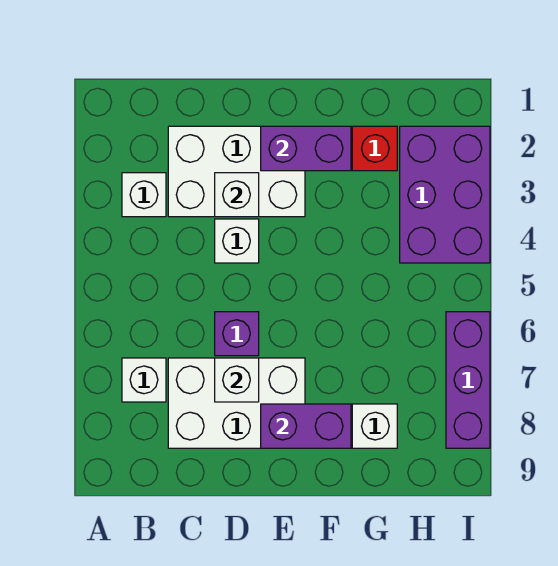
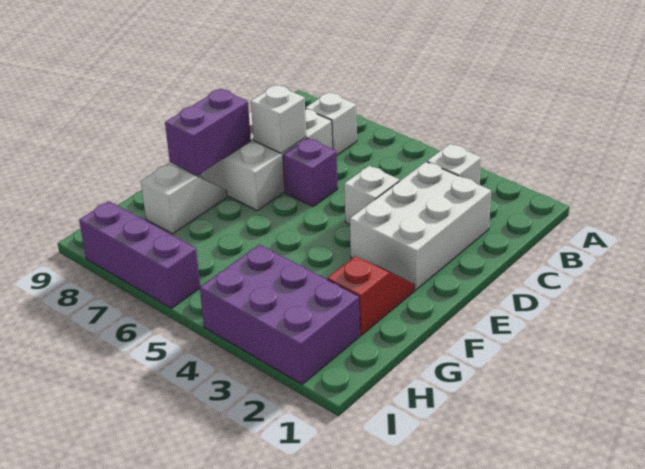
white brick D3 level 2 -> none
purple brick E2:F2 level 2 -> none

